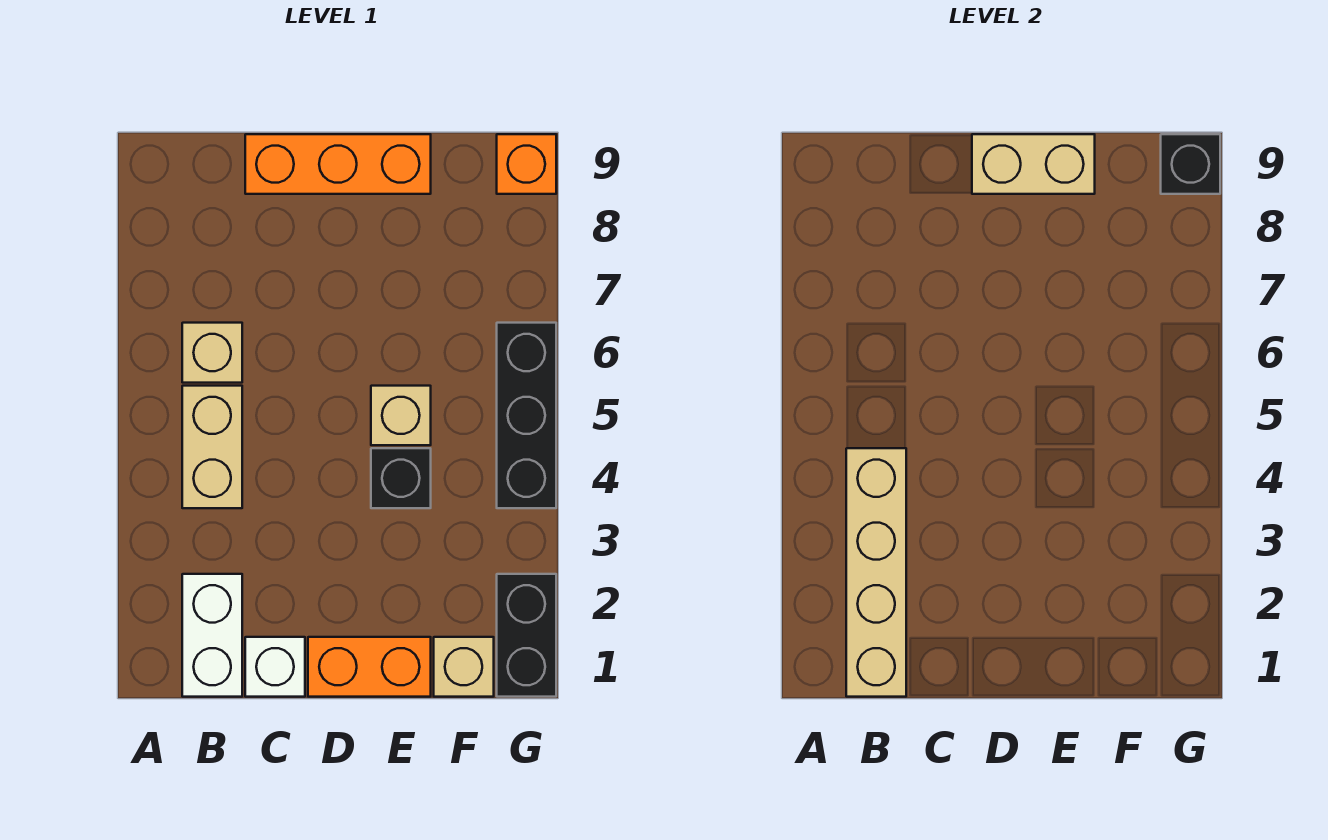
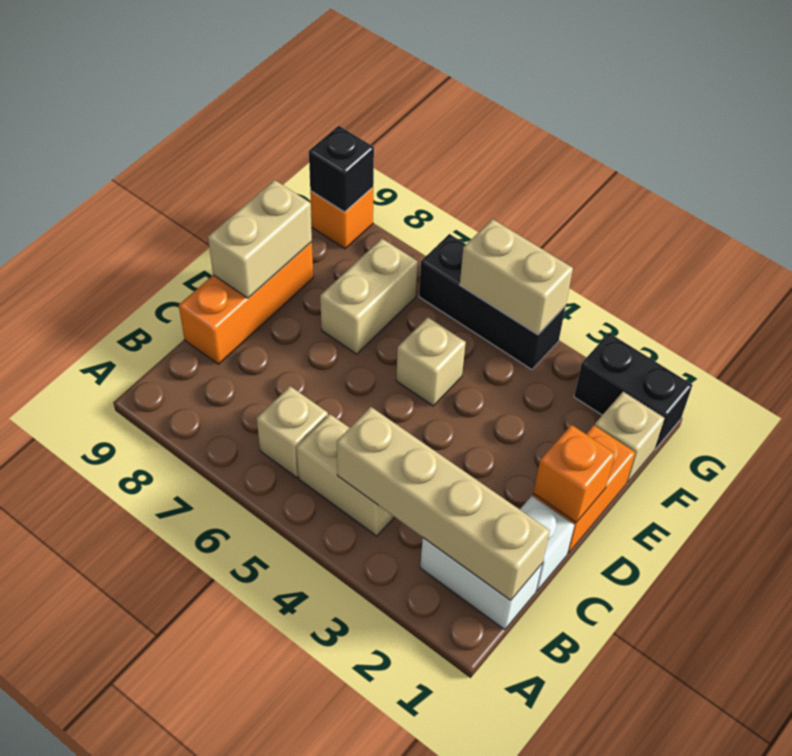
none -> orange brick D1 level 2
black brick E4 level 1 -> none
none -> tan brick E7:F7 level 1
none -> tan brick G4:G5 level 2

